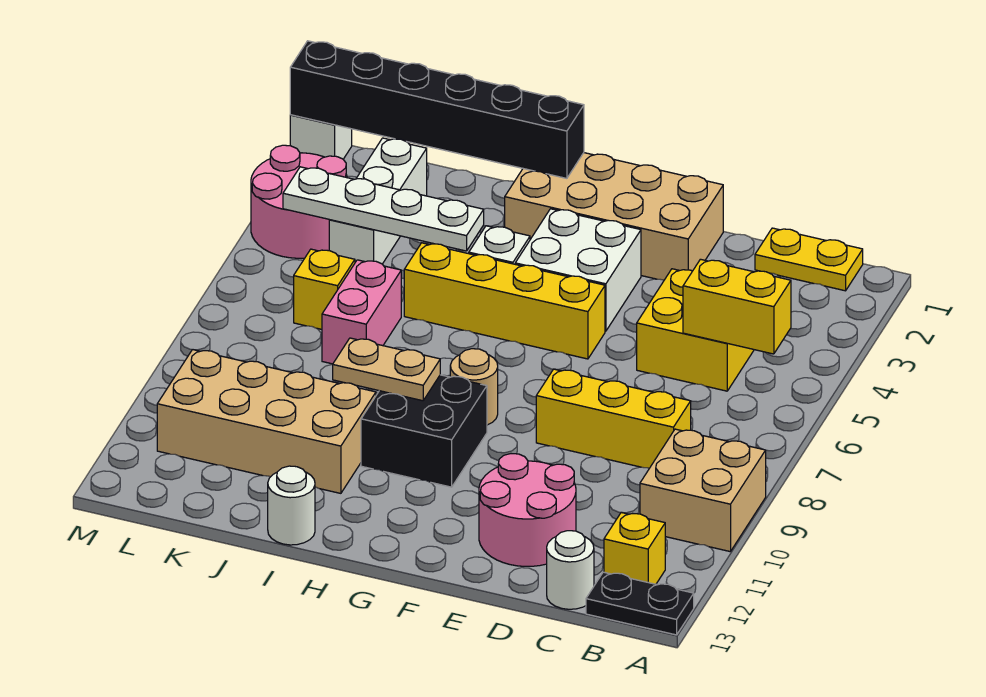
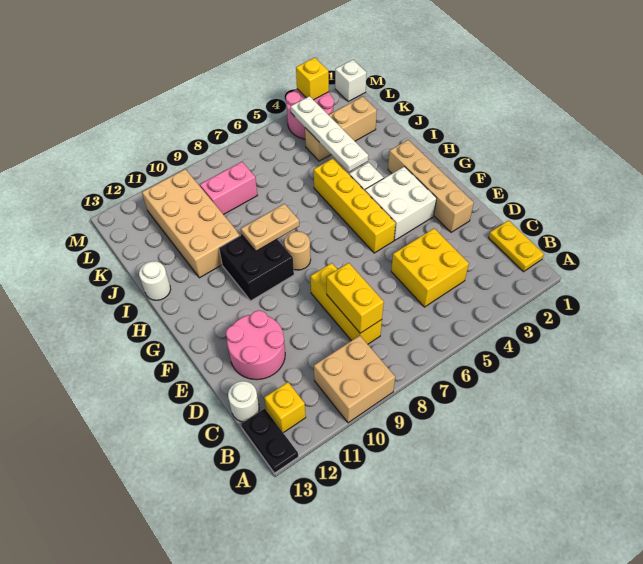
yellow brick B5:C5 level 2 -> yellow brick C8:D8 level 2
tan brick E1:H2 level 1 -> tan brick E2:H2 level 1
black brick H1:M1 level 2 -> none
tan plate H9:I9 level 2 -> tan plate H8:H9 level 2
pink brick J6:J7 level 1 -> pink brick K8:K9 level 1
white brick K2:K4 level 1 -> tan brick K2:K4 level 1
yellow brick K6 level 1 -> yellow brick M3 level 2

